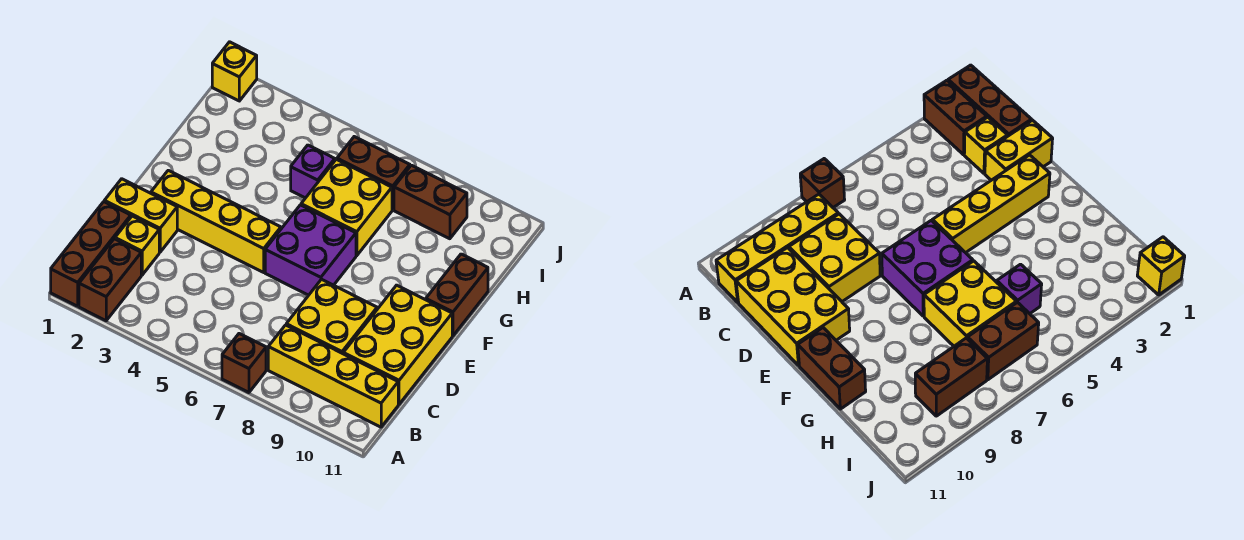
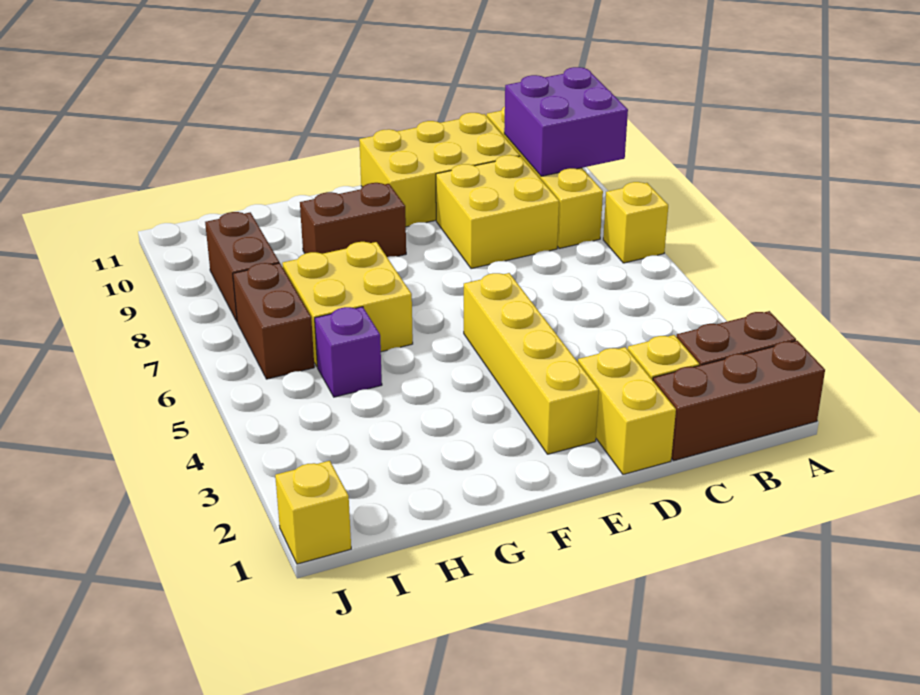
brown brick A7 level 1 -> yellow brick A7 level 1
purple brick E6:F7 level 1 -> purple brick A9:B10 level 2
brown brick F11:G11 level 1 -> brown brick F9:G9 level 1

